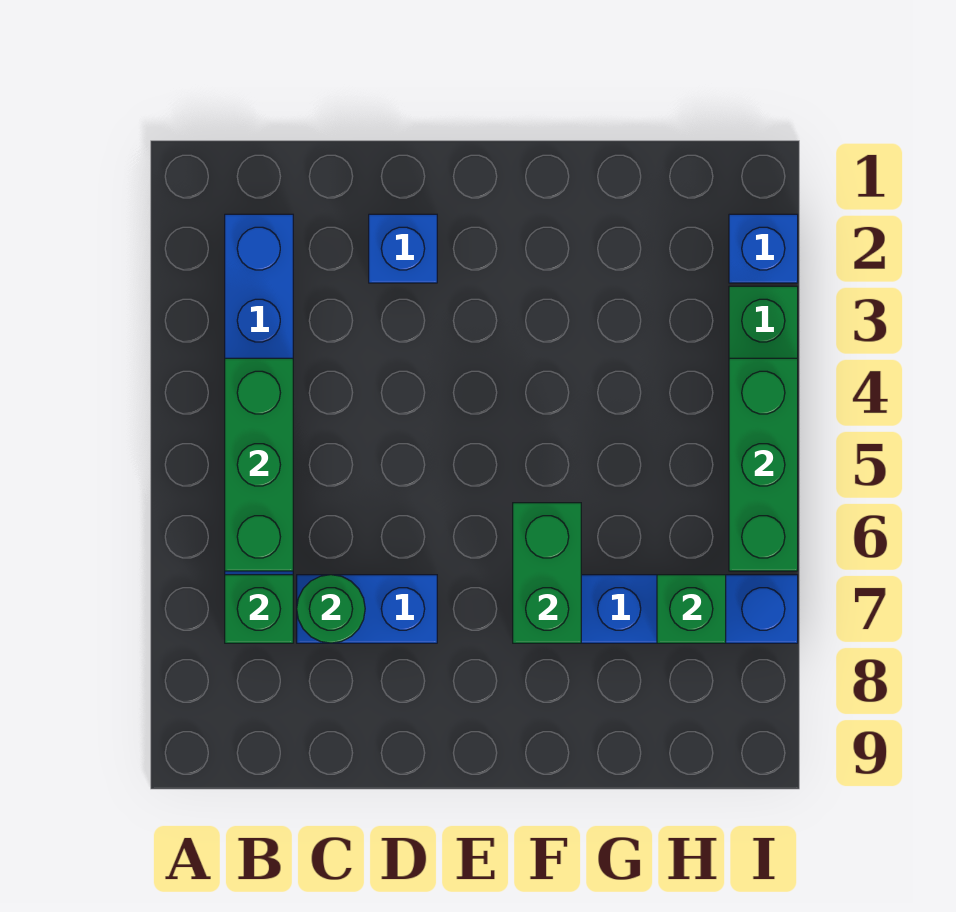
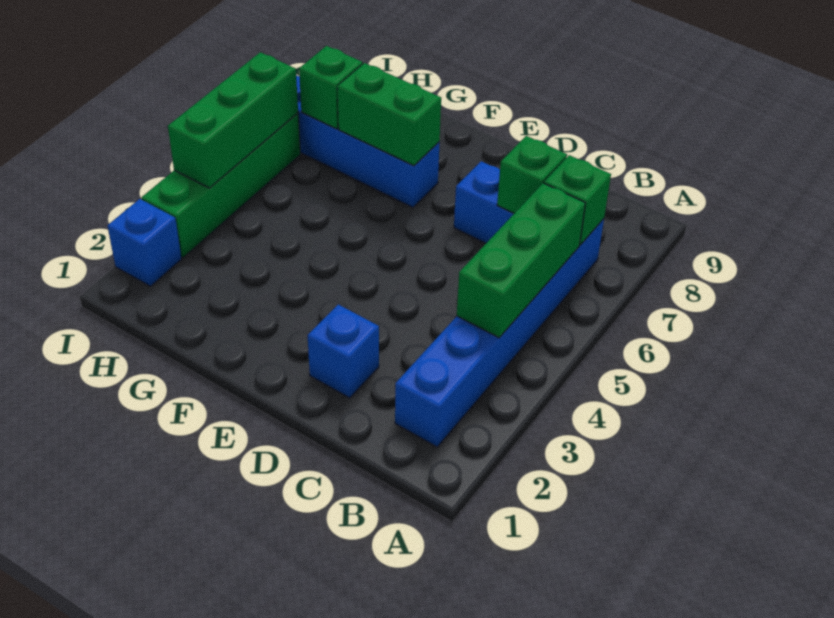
green round brick C7 level 2 -> green brick C7 level 2
green brick F6:F7 level 2 -> green brick F7:G7 level 2

